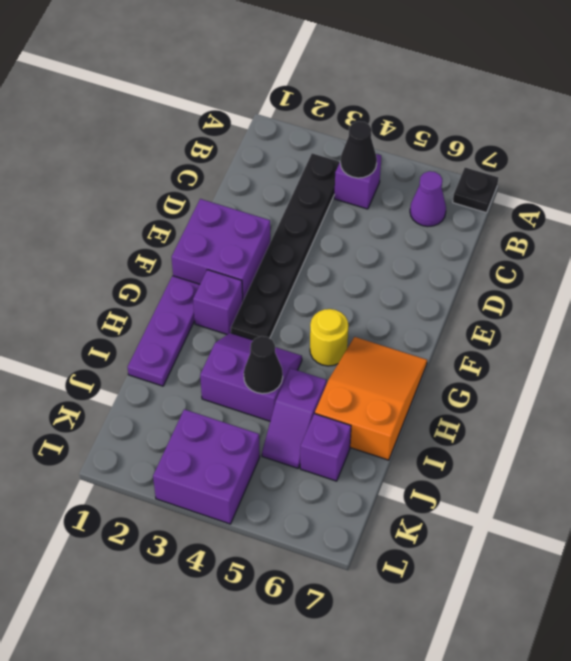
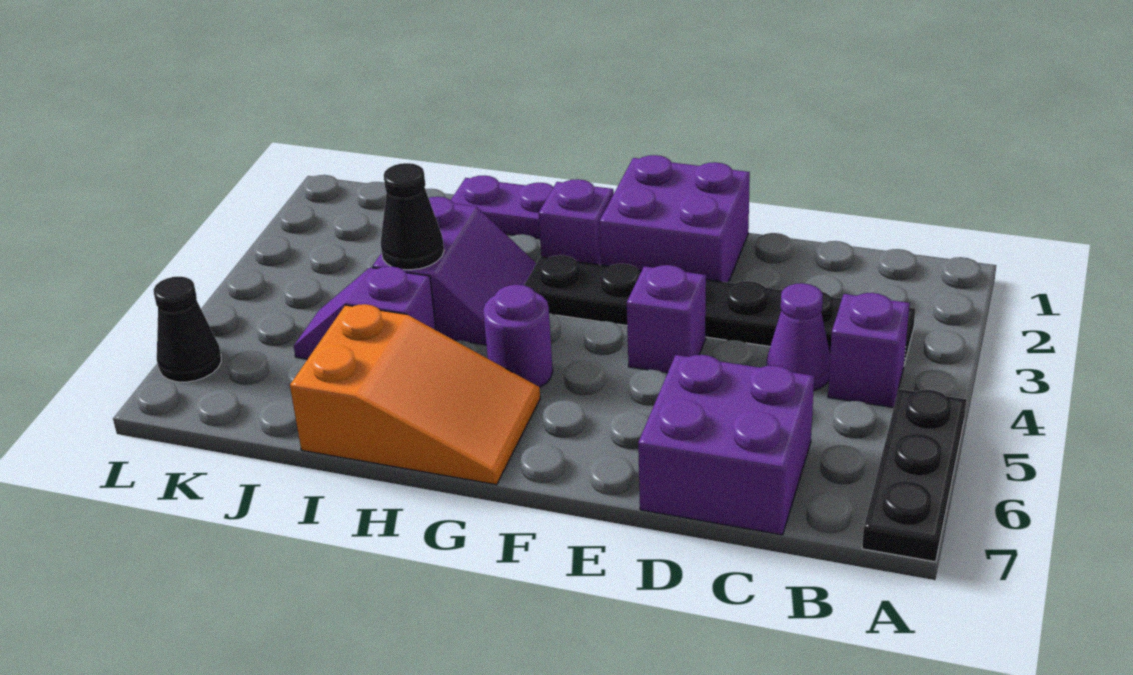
black plate A7 level 1 -> black plate A5:A7 level 1
black cone B4 level 2 -> black cone L6 level 1
purple cone B6 level 1 -> purple cone C4 level 1
yellow round brick G5 level 1 -> purple round brick G5 level 1
purple brick J6 level 1 -> purple brick E4 level 1
purple brick K3:L4 level 1 -> purple brick C6:D7 level 1

